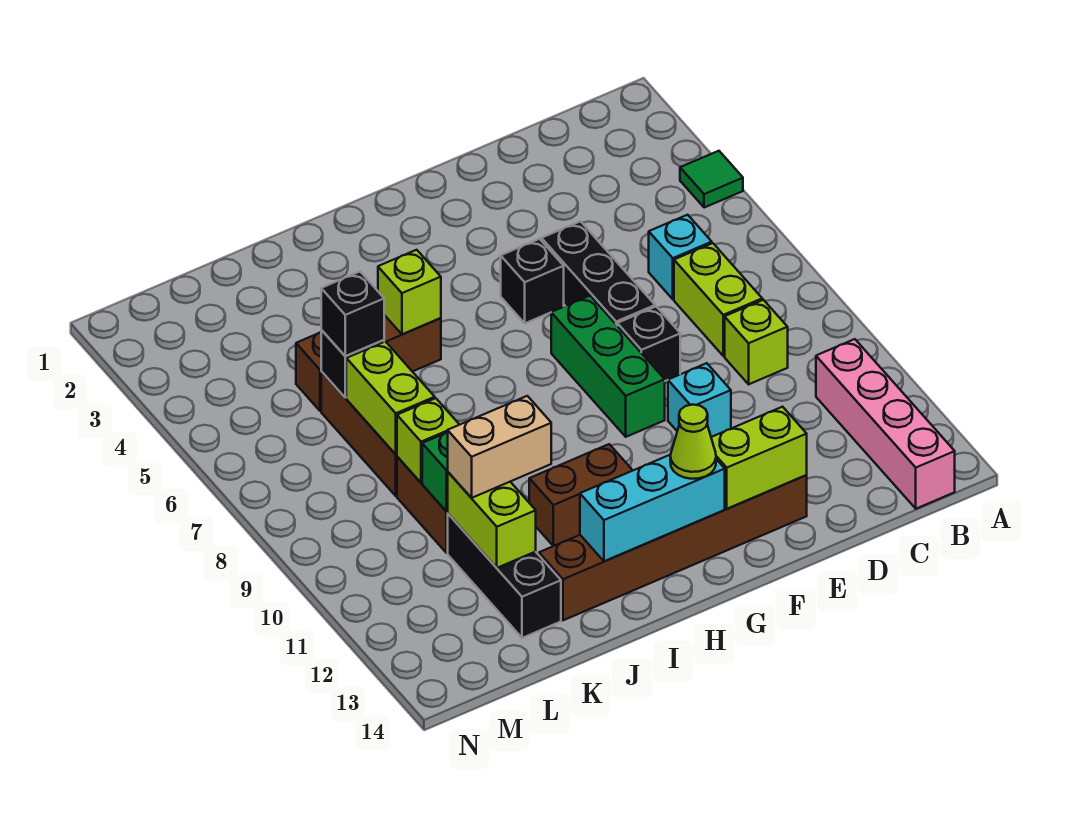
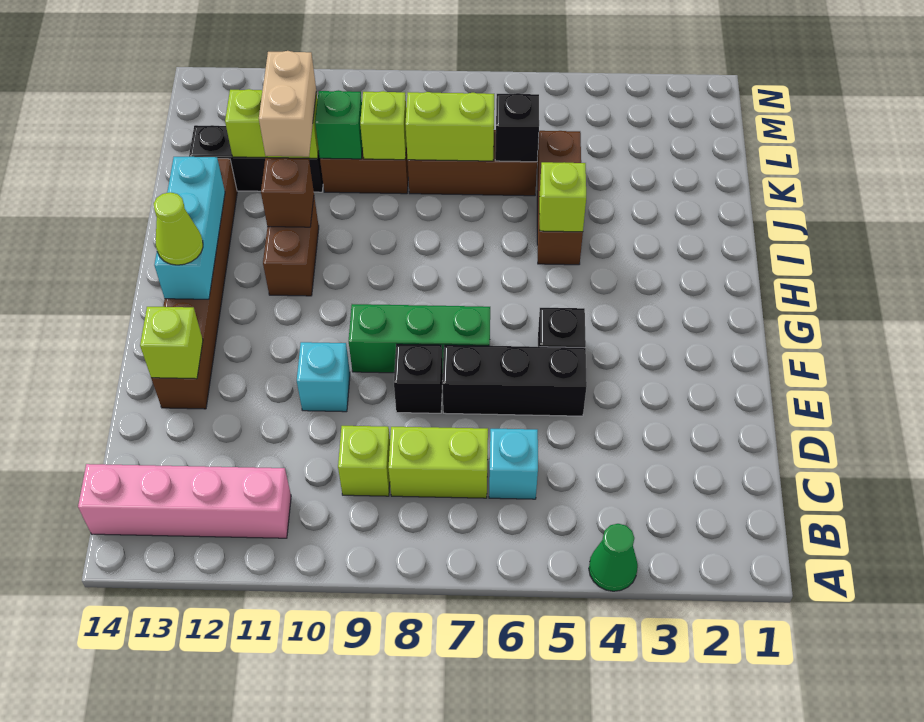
green tile A4 level 1 -> green cone A4 level 1
lime brick E13:F13 level 2 -> lime brick E13 level 2
none -> brown brick I11 level 2
black brick K6 level 3 -> none

